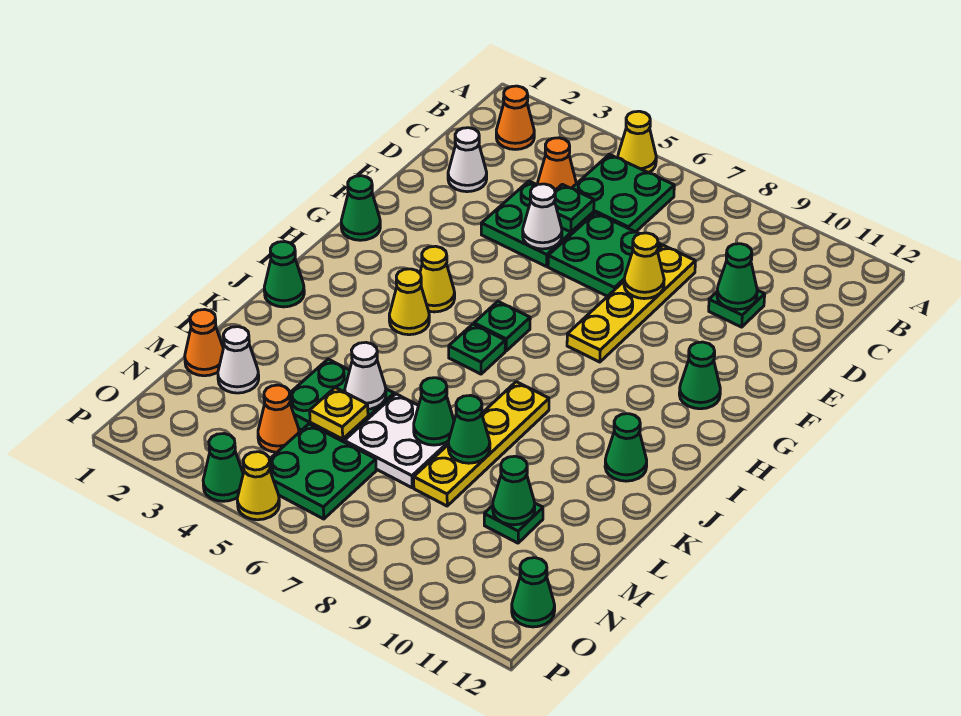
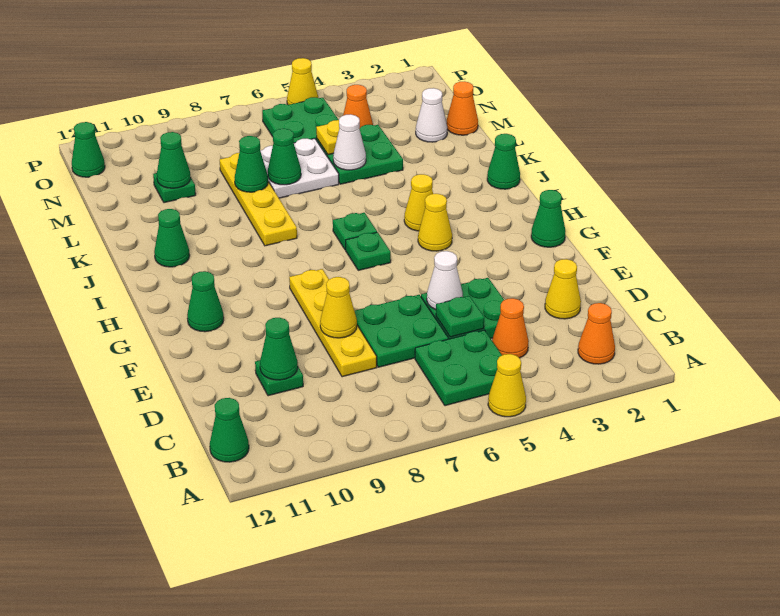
white cone D2 level 1 -> yellow cone D2 level 1
green cone P4 level 1 -> green cone B12 level 1

